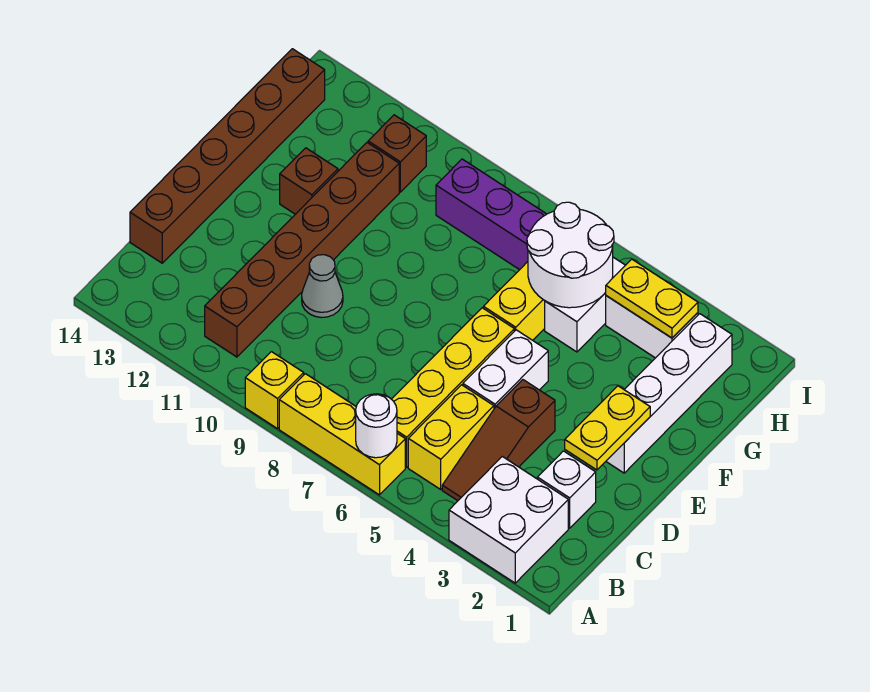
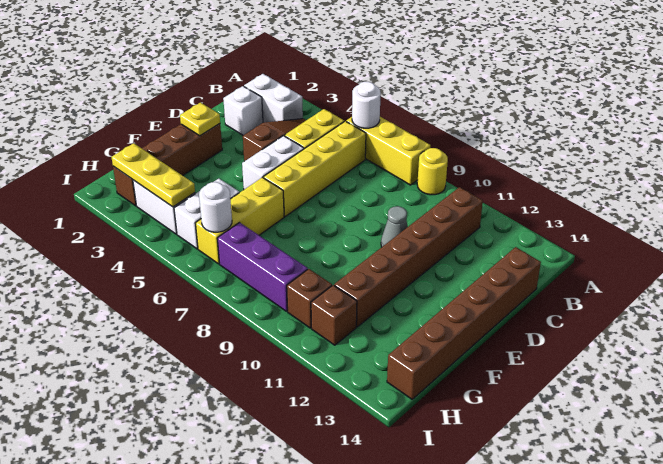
white brick A2:B3 level 1 -> white brick B2:B3 level 1
yellow brick A9 level 1 -> yellow round brick A9 level 1
yellow plate D2:E2 level 2 -> yellow plate E2 level 2
white brick E2:H2 level 1 -> brown brick E2:H2 level 1
brown brick F12 level 1 -> brown brick H10 level 1
white round brick G5:H6 level 2 -> white round brick H6 level 2
yellow plate H3:H4 level 2 -> yellow plate H2:H4 level 2

